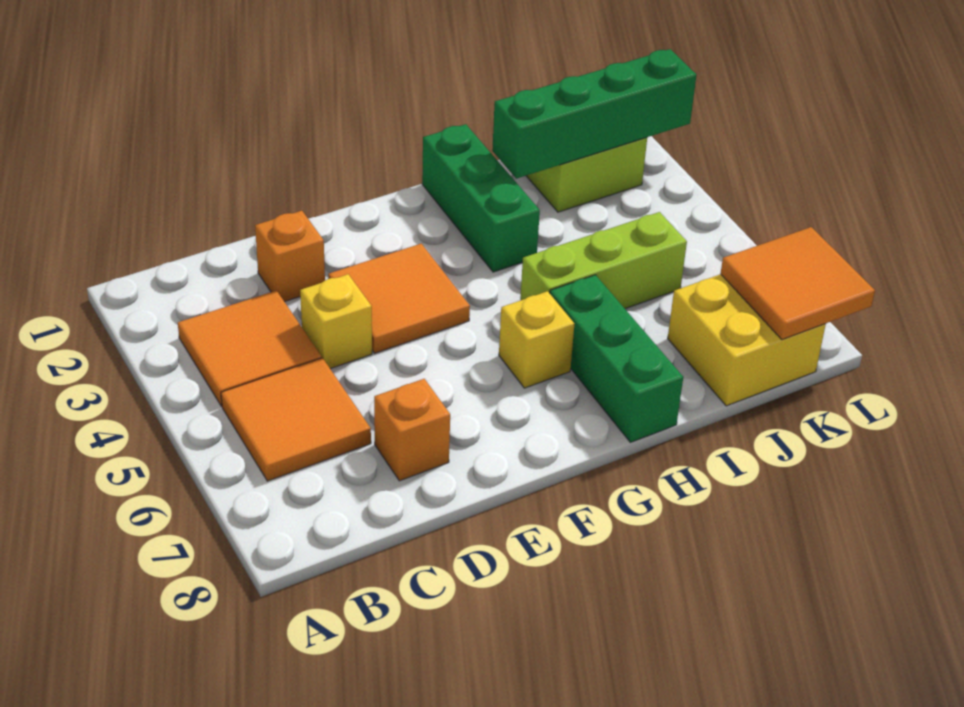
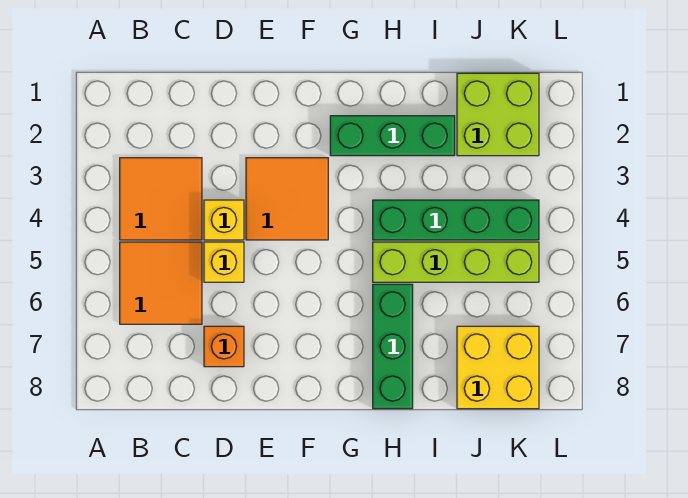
orange brick D2 level 1 -> none
yellow brick G6 level 1 -> yellow brick D5 level 1
green brick H1:H3 level 1 -> green brick G2:I2 level 1
lime brick H5:J5 level 1 -> lime brick H5:K5 level 1
green brick I2:L2 level 2 -> green brick H4:K4 level 1
orange tile K7:L8 level 2 -> none

